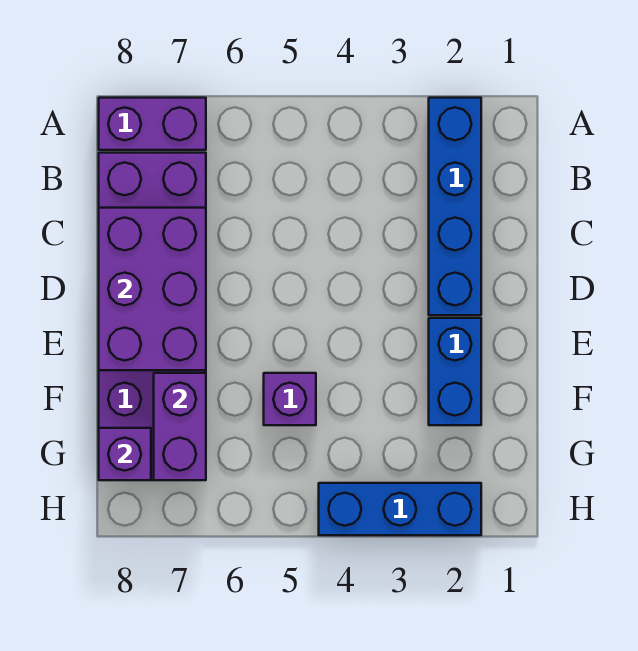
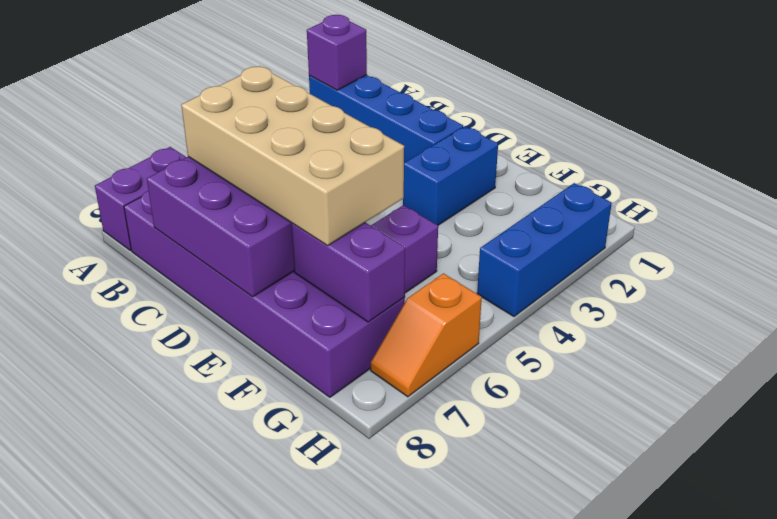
none -> tan brick C6:F7 level 3
blue brick E2:F2 level 1 -> blue brick E2:E3 level 1
purple brick G8 level 2 -> purple brick A2 level 2
none -> orange slope H6:H7 level 1 top 6

